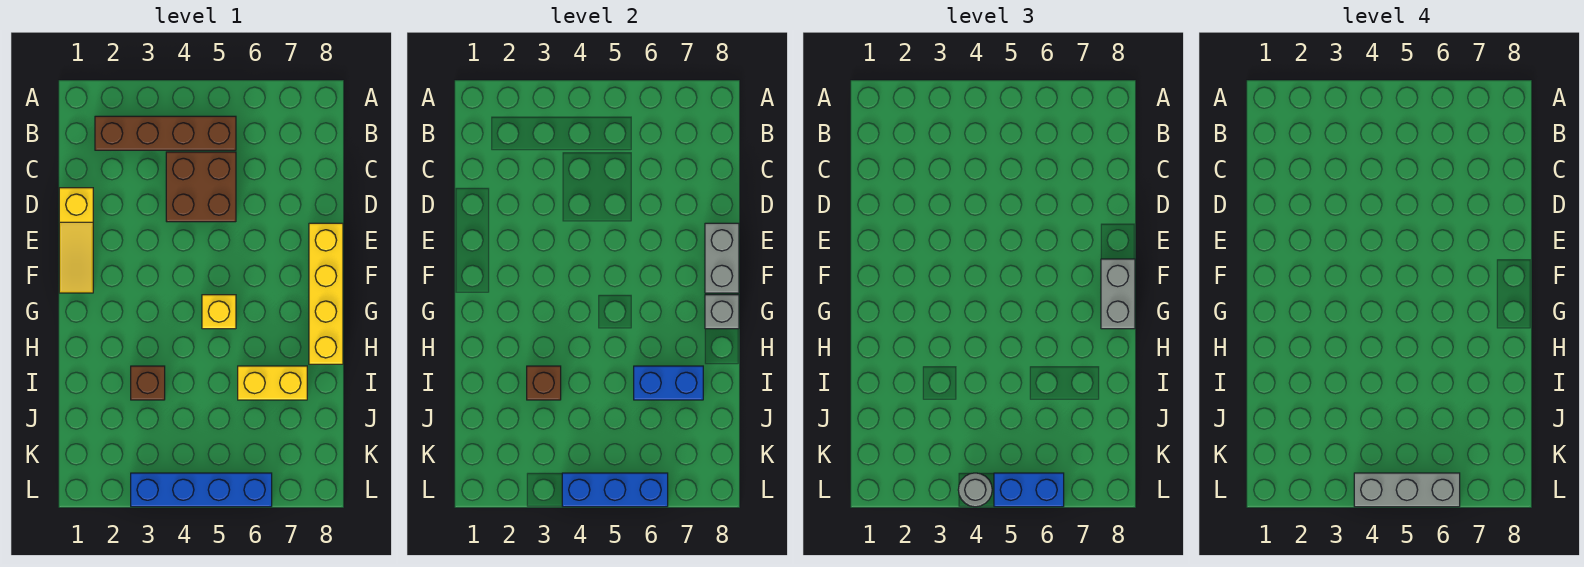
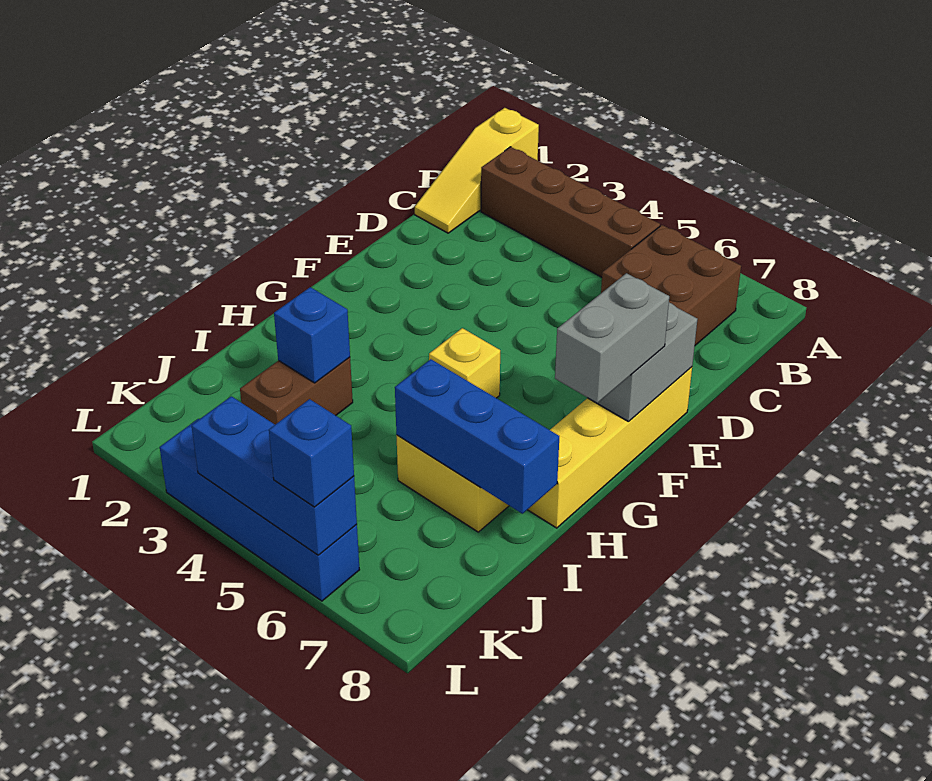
brown brick C4:D5 level 1 -> brown brick B6:C7 level 1
yellow slope D1:F1 level 1 top D -> yellow slope A1:C1 level 1 top A
grey brick G8 level 2 -> none
brown brick I3 level 1 -> brown brick I3:J3 level 1
brown brick I3 level 2 -> blue brick I3 level 2
blue brick I6:I7 level 2 -> blue brick I6:I8 level 2
grey round brick L4 level 3 -> none
grey brick L4:L6 level 4 -> none
blue brick L5:L6 level 3 -> blue brick L6 level 3

